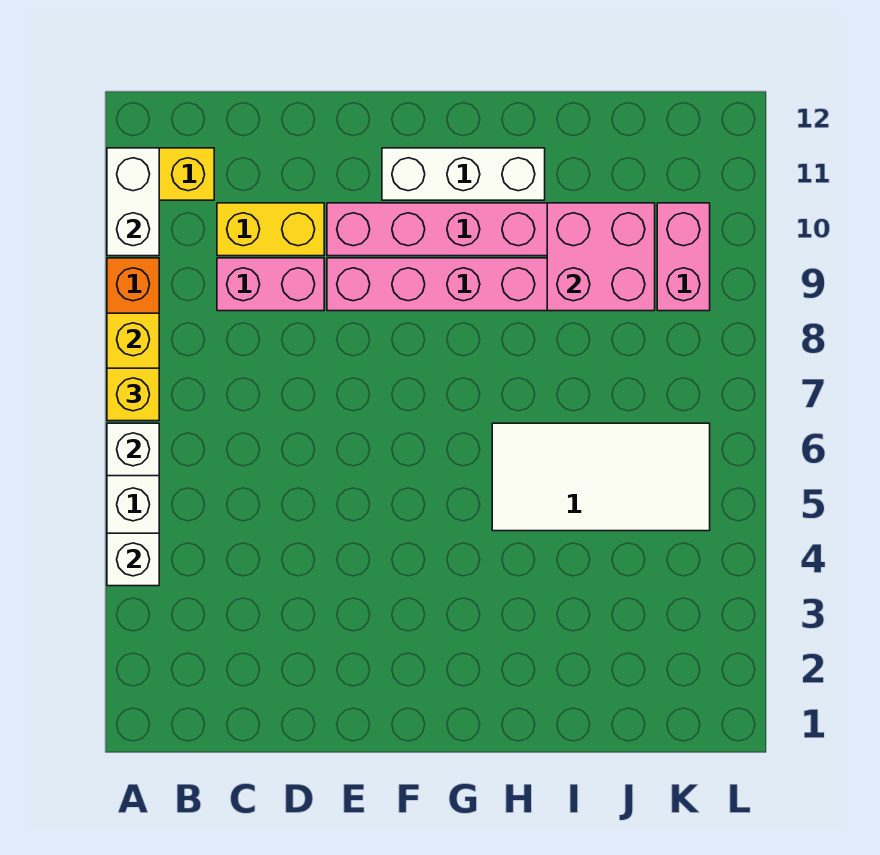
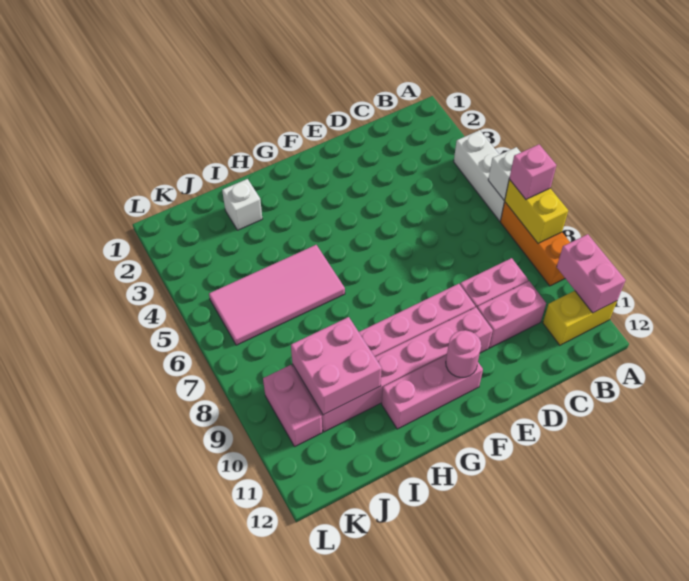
white brick A4 level 2 -> white brick I2 level 1
yellow brick A7 level 3 -> pink brick A7 level 3
white brick A10:A11 level 2 -> pink brick A10:A11 level 2
yellow brick C10:D10 level 1 -> pink brick C10:D10 level 1
white brick F11:H11 level 1 -> pink brick F11:H11 level 1
none -> pink round brick F11 level 2
white tile H5:K6 level 1 -> pink tile H5:K6 level 1

